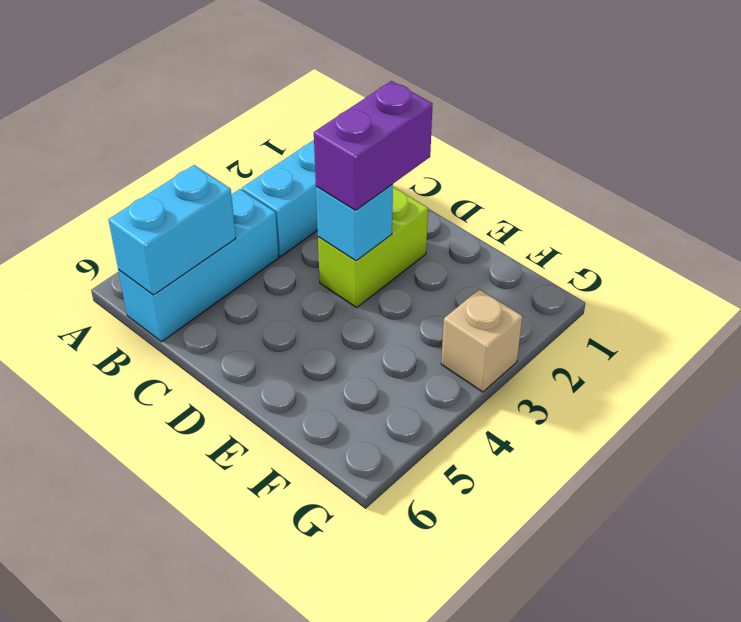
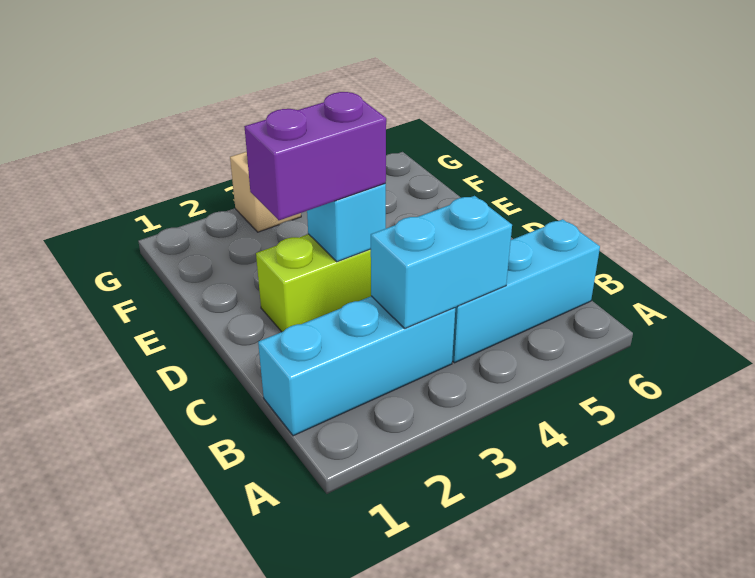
cyan brick B5:B6 level 2 -> cyan brick B3:B4 level 2

